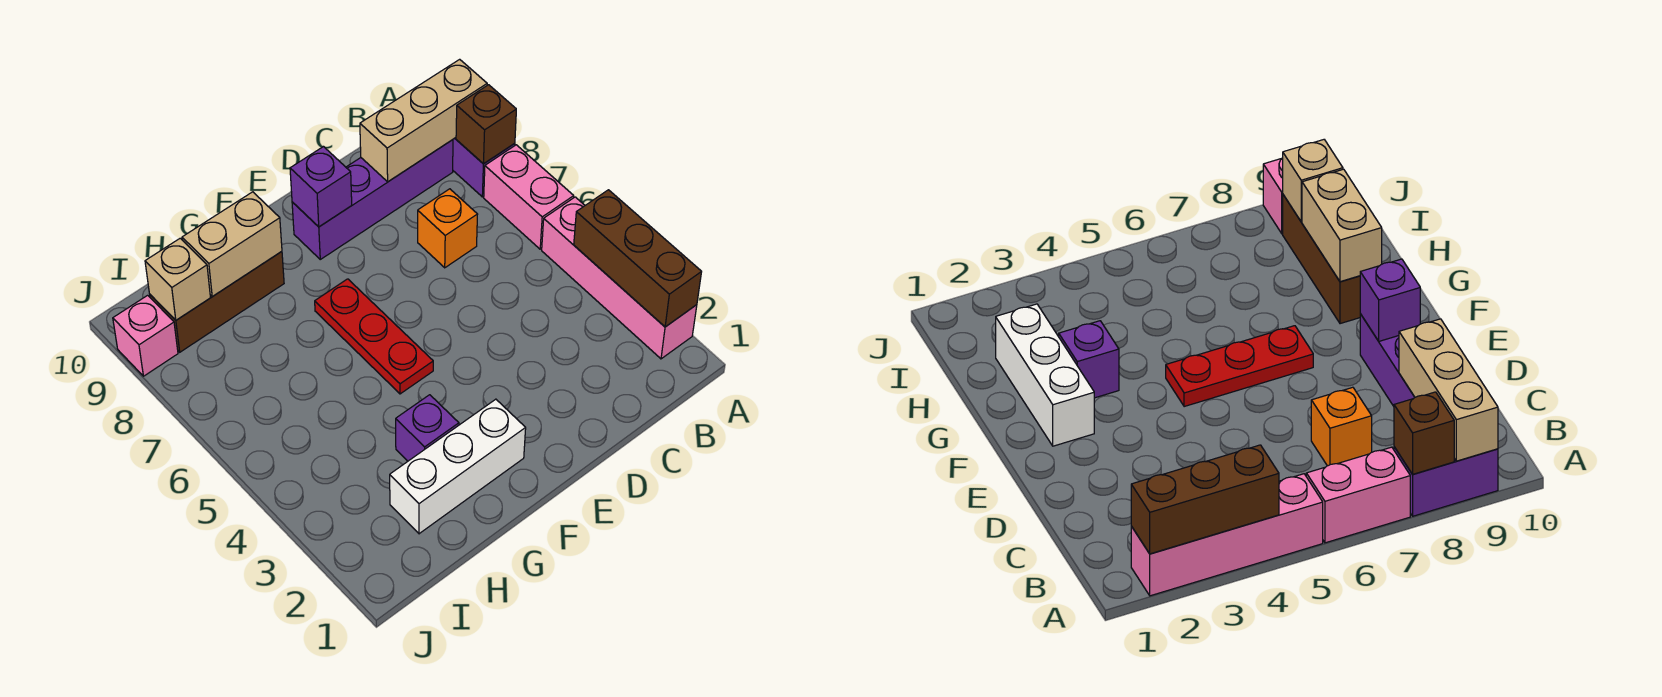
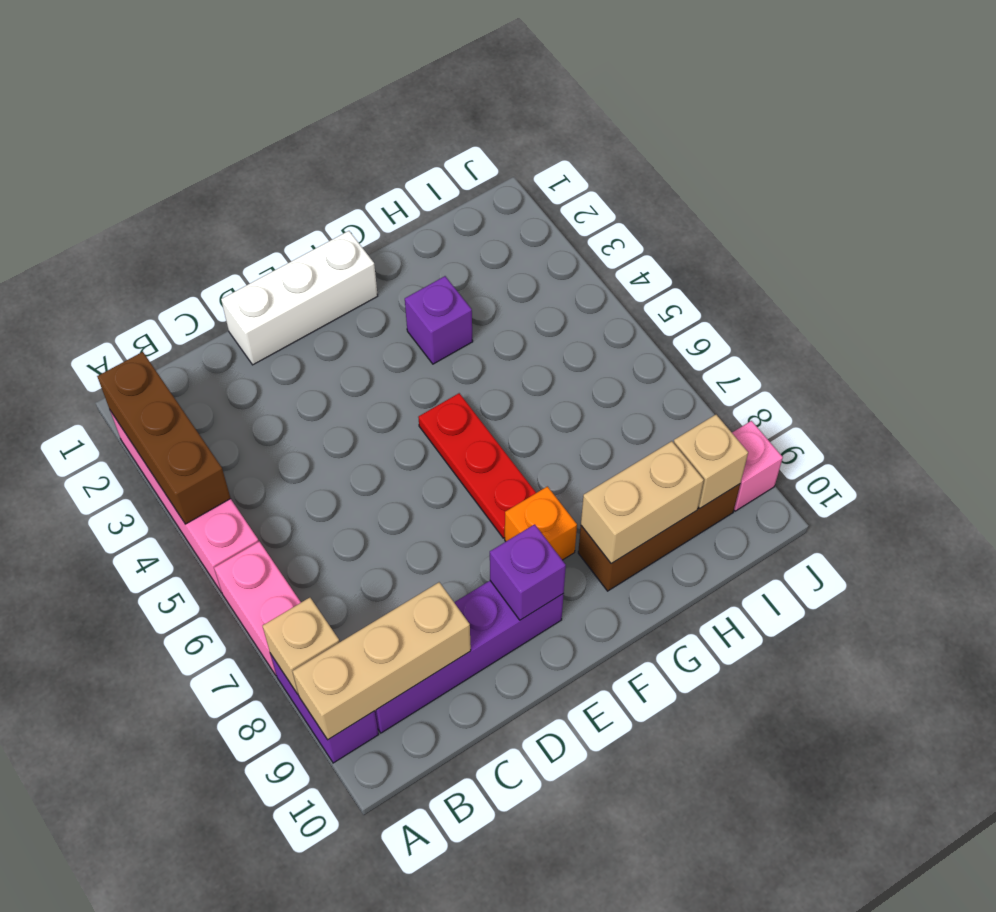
brown brick A8 level 2 -> tan brick A8 level 2
orange brick C7 level 1 -> orange brick F8 level 1
white brick F2:H2 level 1 -> white brick D1:F1 level 1

